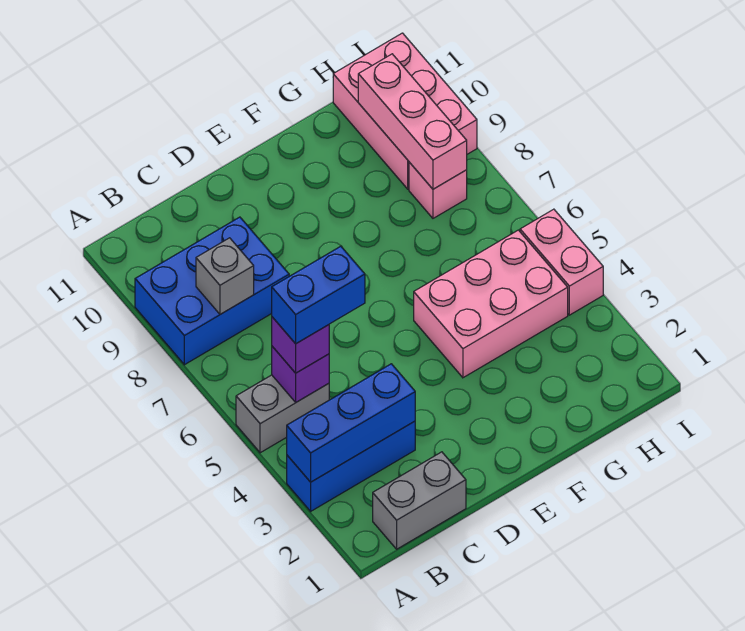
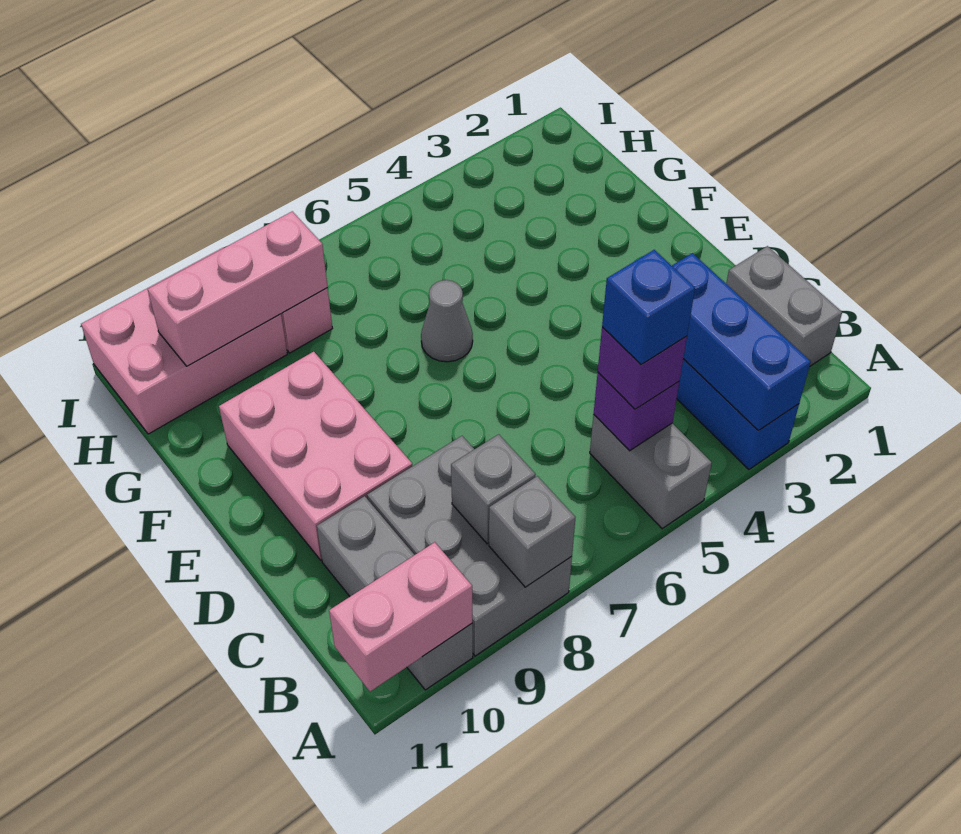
blue brick A8:C9 level 1 -> grey brick A8:C9 level 1
none -> grey brick A8 level 2
none -> grey brick A10:C10 level 1
blue brick B5:C5 level 4 -> blue brick B5 level 4
pink brick F4:H5 level 1 -> pink brick D9:F10 level 1
none -> grey cone F6 level 1
pink brick I4:I5 level 1 -> pink brick A10:A11 level 2

